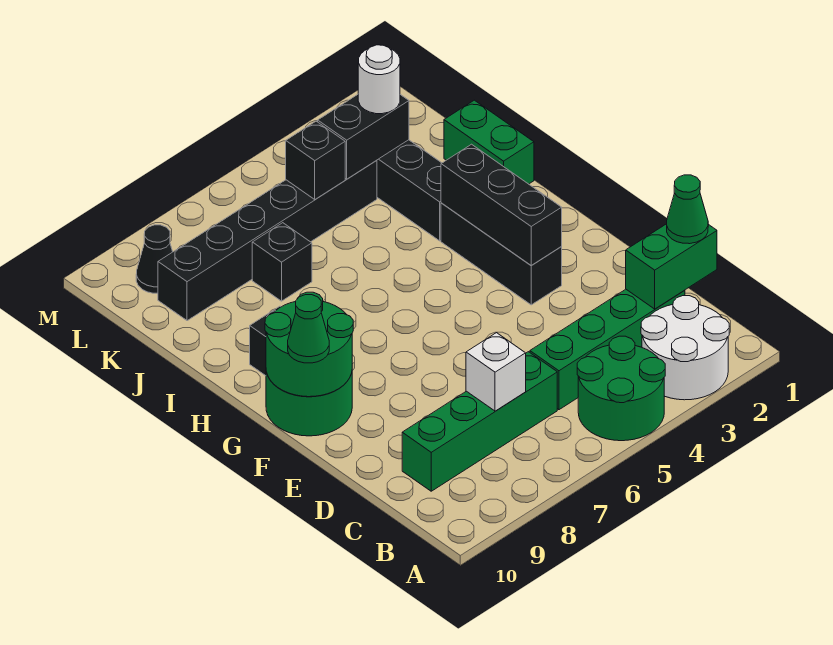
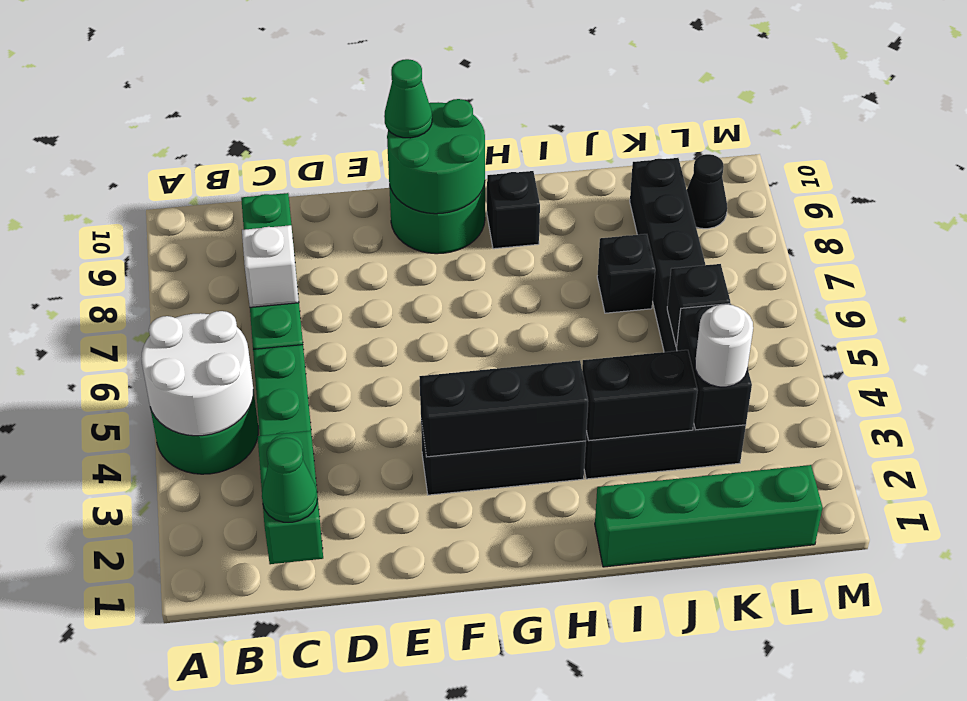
white round brick A2:B3 level 1 -> white round brick A4:B5 level 2
green brick I1:J1 level 1 -> green brick I1:L1 level 1
none -> black brick I3:J3 level 2

